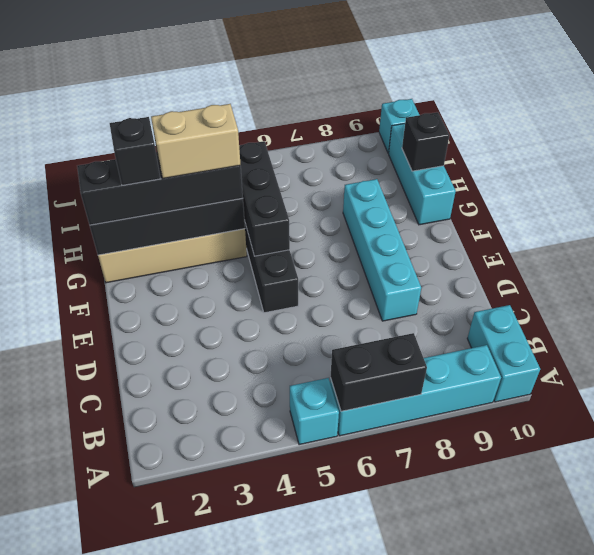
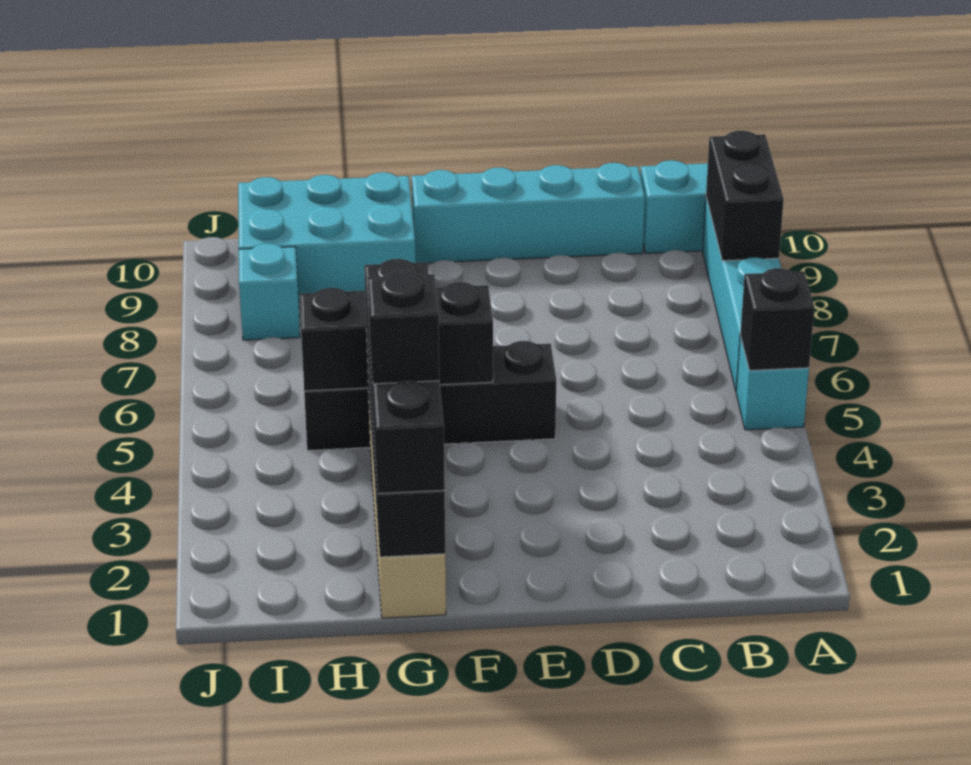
black brick A6:A7 level 2 -> black brick A8:A9 level 2
cyan brick D8:G8 level 1 -> cyan brick C10:F10 level 1
tan brick G3:G4 level 4 -> none
cyan brick G10:I10 level 1 -> cyan brick G9:I10 level 1
black brick H10 level 2 -> black brick A5 level 2
cyan brick J10 level 1 -> cyan brick I8 level 1

